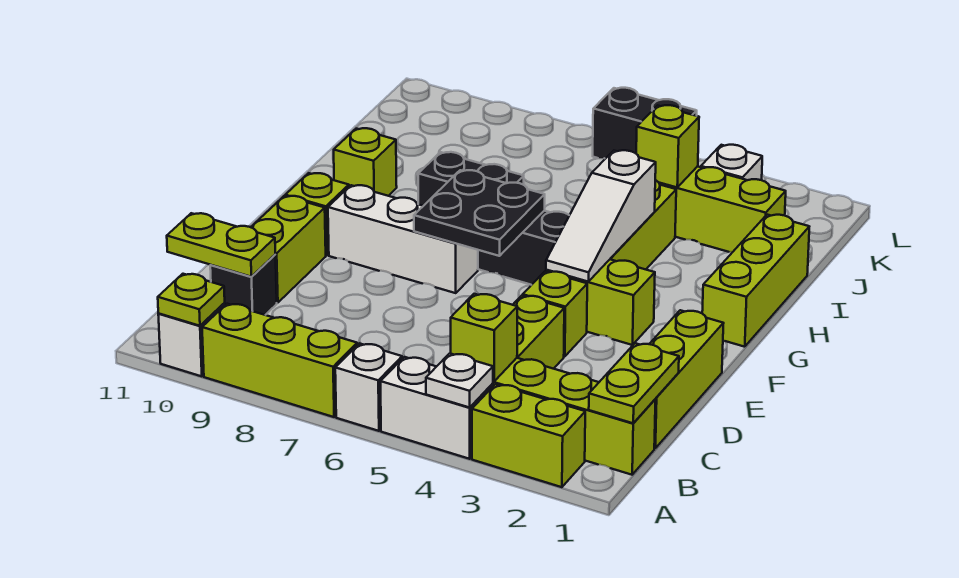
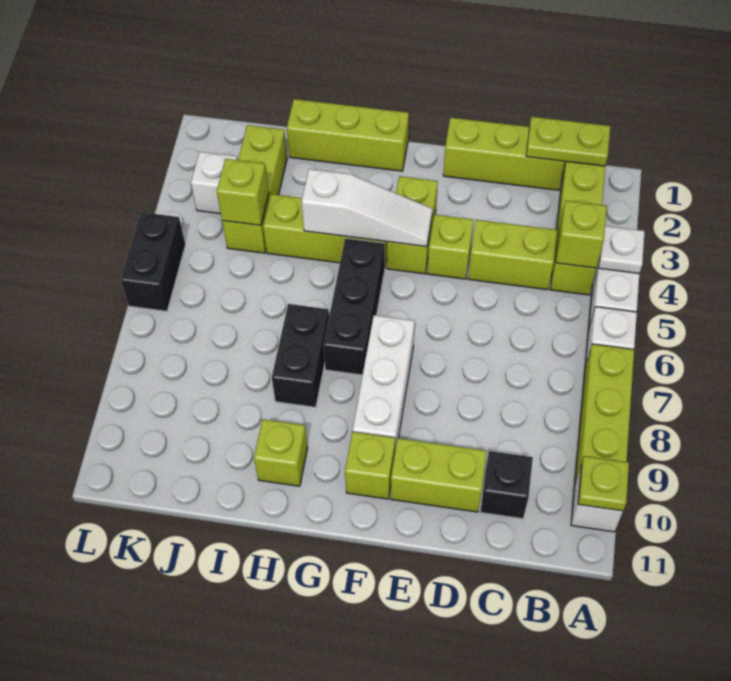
lime brick A2:A3 level 1 -> none
lime plate C10:C11 level 2 -> none
black plate F6:G7 level 2 -> none

